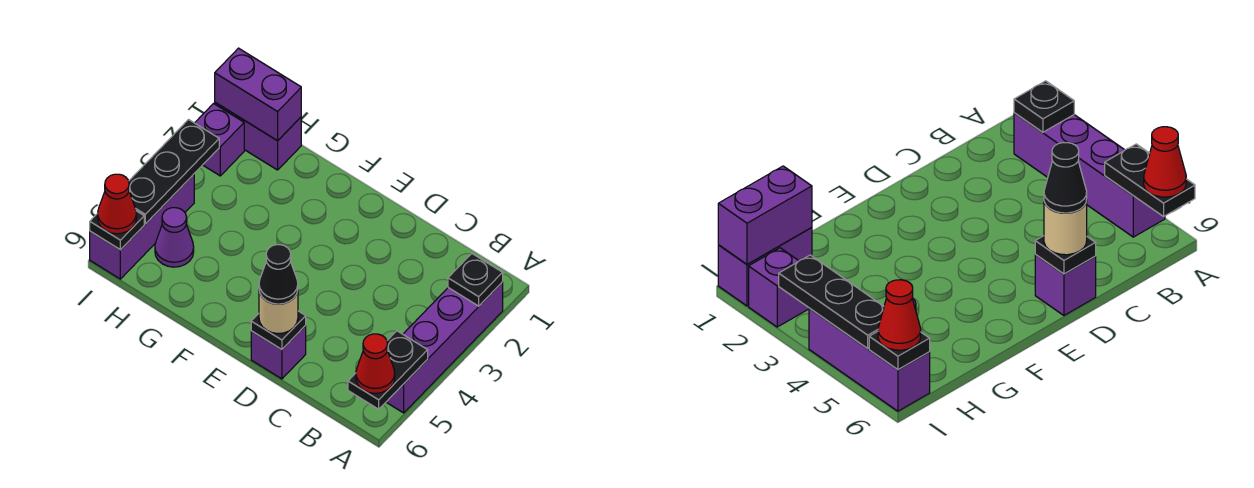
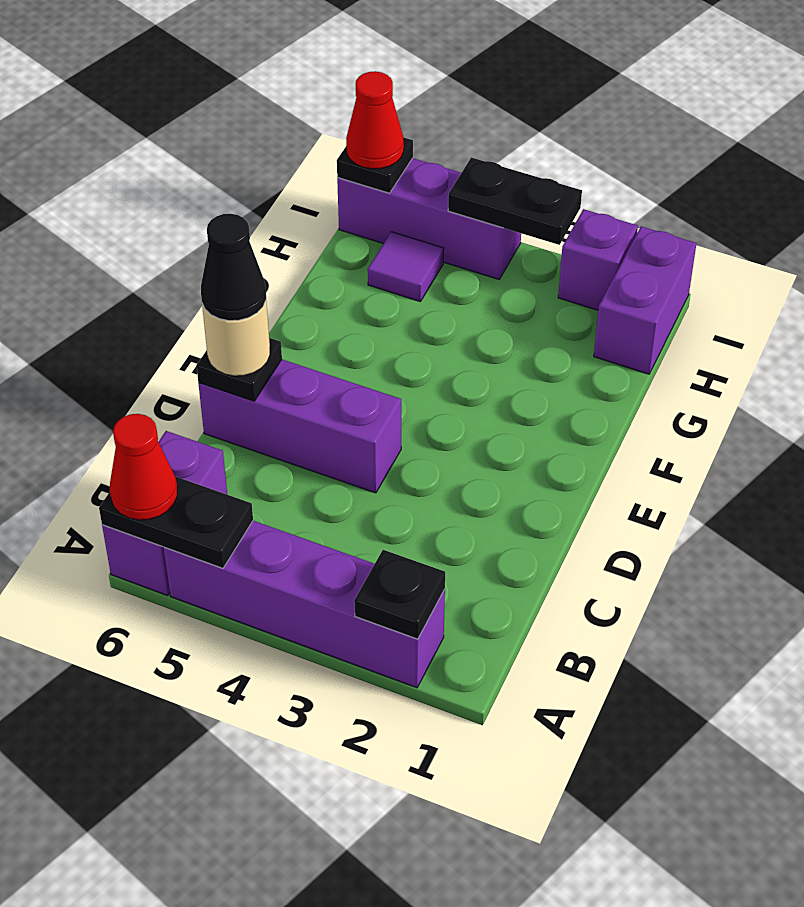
purple brick D6 level 1 -> purple brick D4:D6 level 1
purple brick H1:I1 level 2 -> purple brick A6:B6 level 1
purple cone H5 level 1 -> purple tile H5 level 1
black plate I3:I5 level 2 -> black plate I3:I4 level 2

